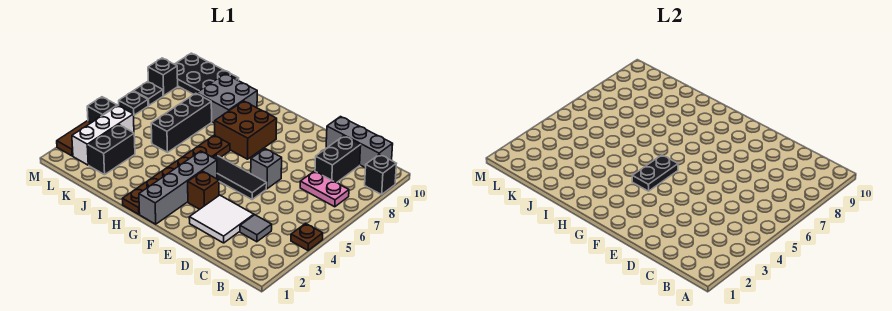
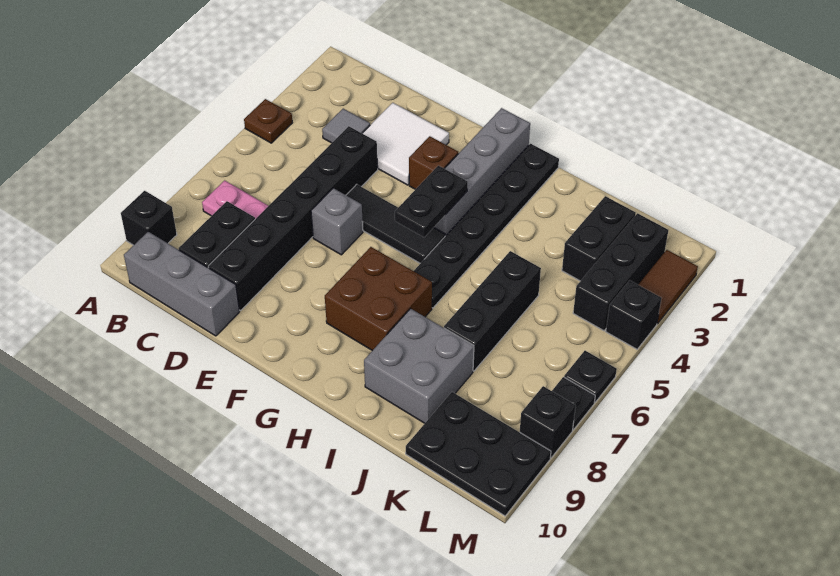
none -> black brick D4:D9 level 1
brown plate H1:H6 level 1 -> black plate H1:H6 level 1
white brick L2:L4 level 1 -> black brick L2:L4 level 1

